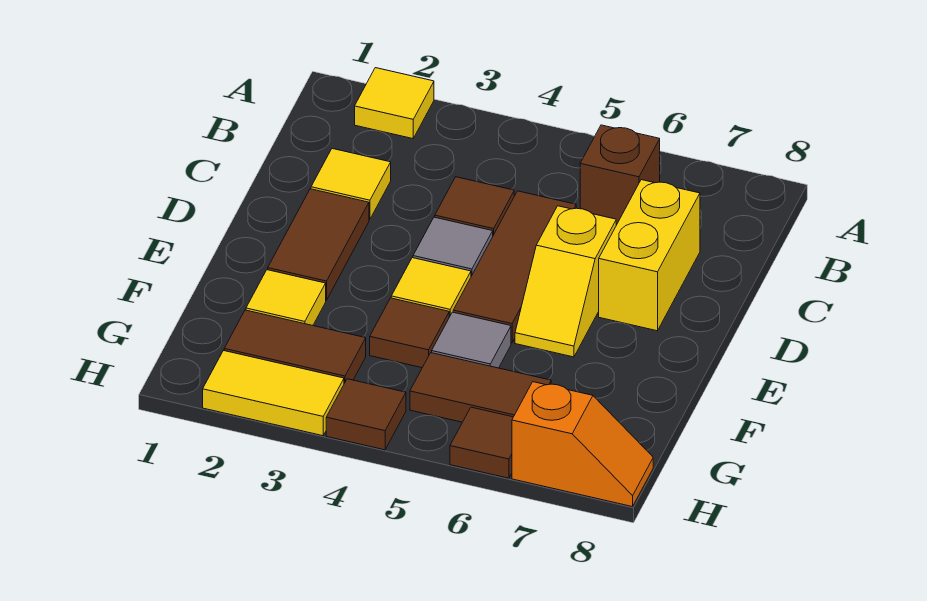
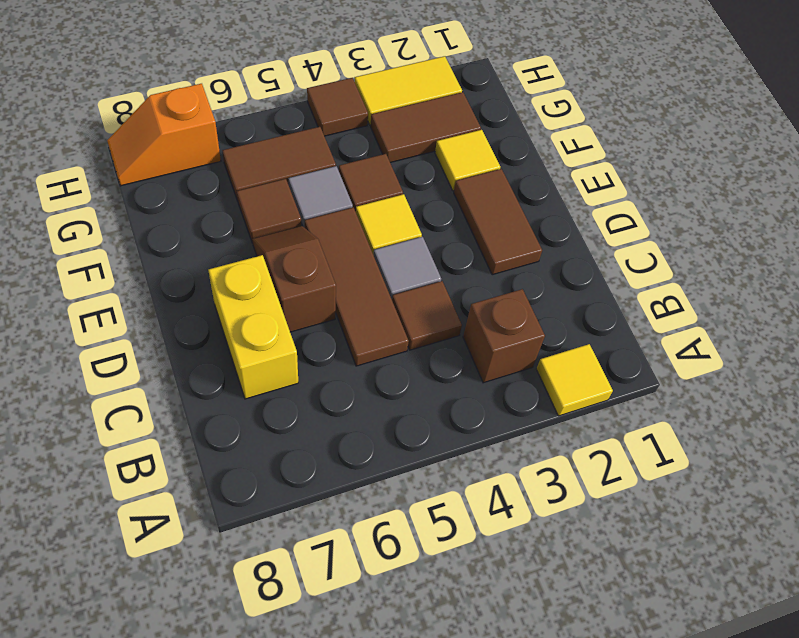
brown brick B6 level 1 -> brown brick B3 level 1
yellow tile C2 level 1 -> none
yellow slope D6:E6 level 1 top D -> brown slope D6:E6 level 1 top D
brown tile H6 level 1 -> brown tile F6 level 1

